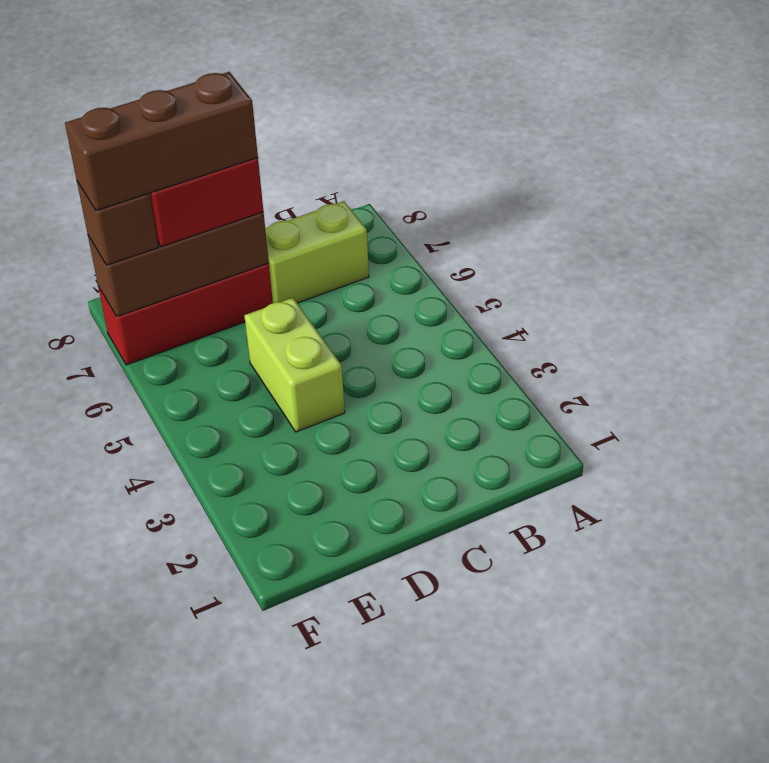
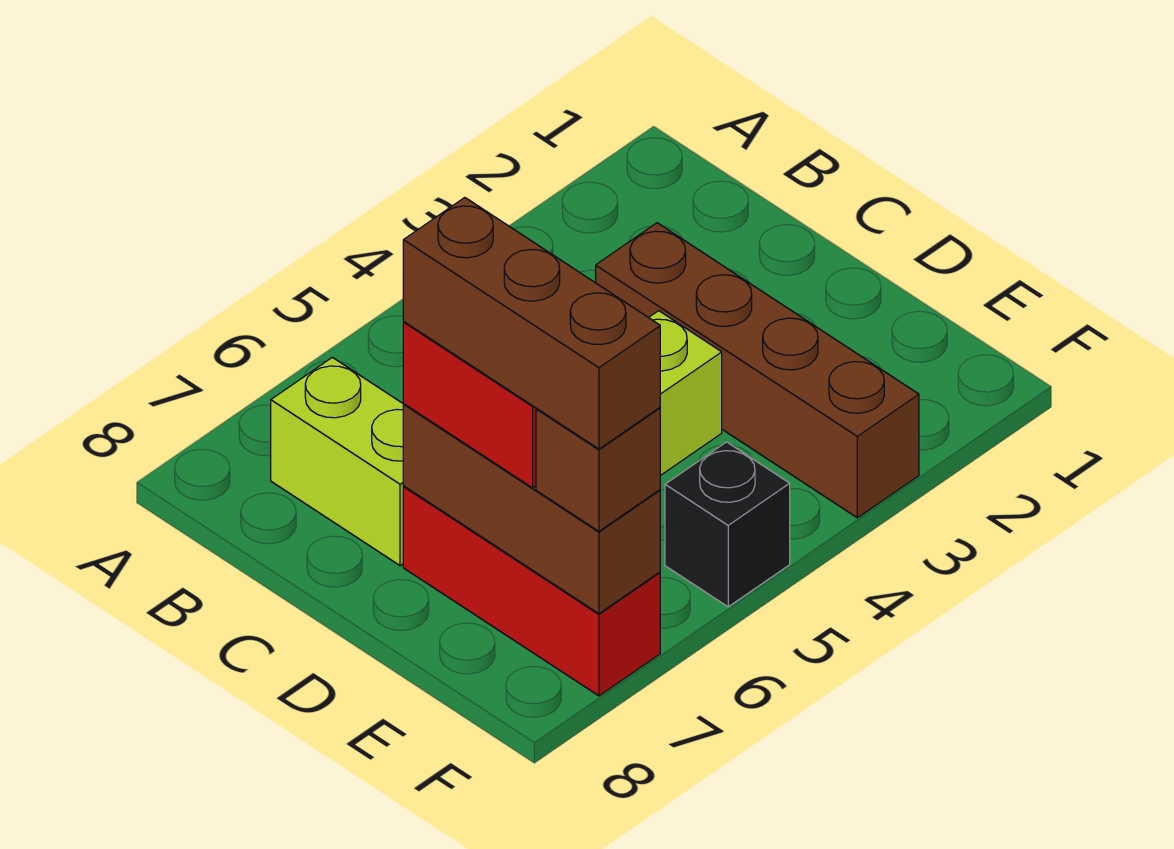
none -> brown brick C3:F3 level 1
none -> black brick F5 level 1

